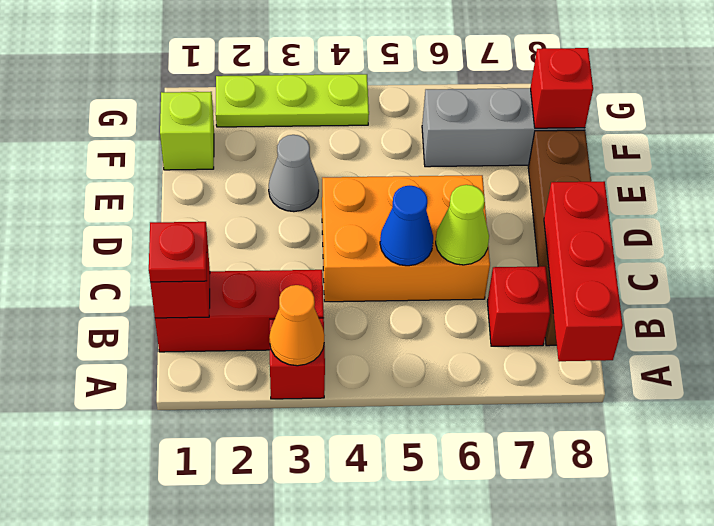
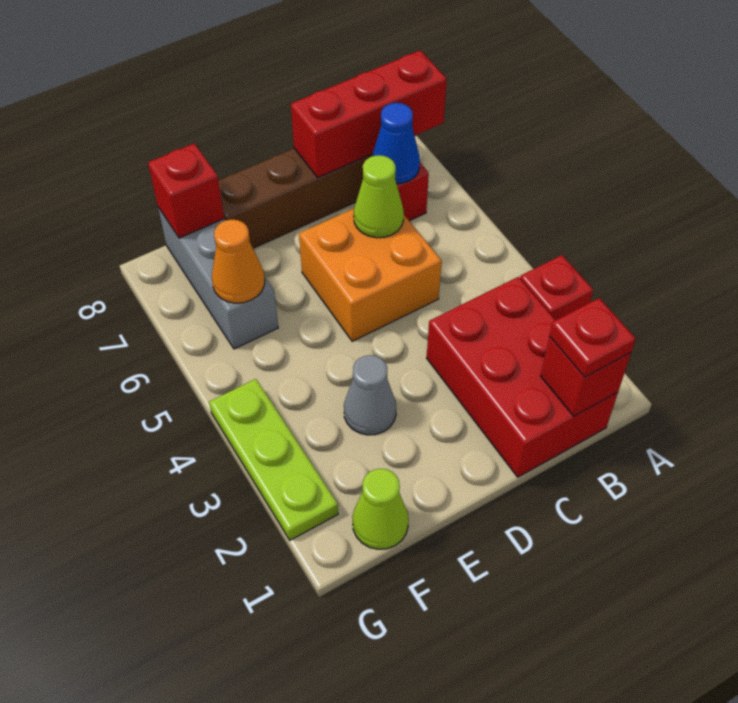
orange cone A3 level 2 -> orange cone F6 level 2
red brick B1:B3 level 1 -> red brick B1:C3 level 1
orange brick C4:D6 level 1 -> orange brick C5:D6 level 1
blue cone C5 level 2 -> blue cone B7 level 2
lime brick F1 level 1 -> lime cone F1 level 1

